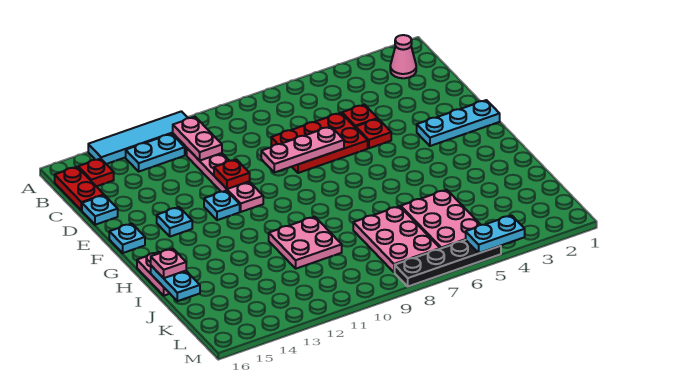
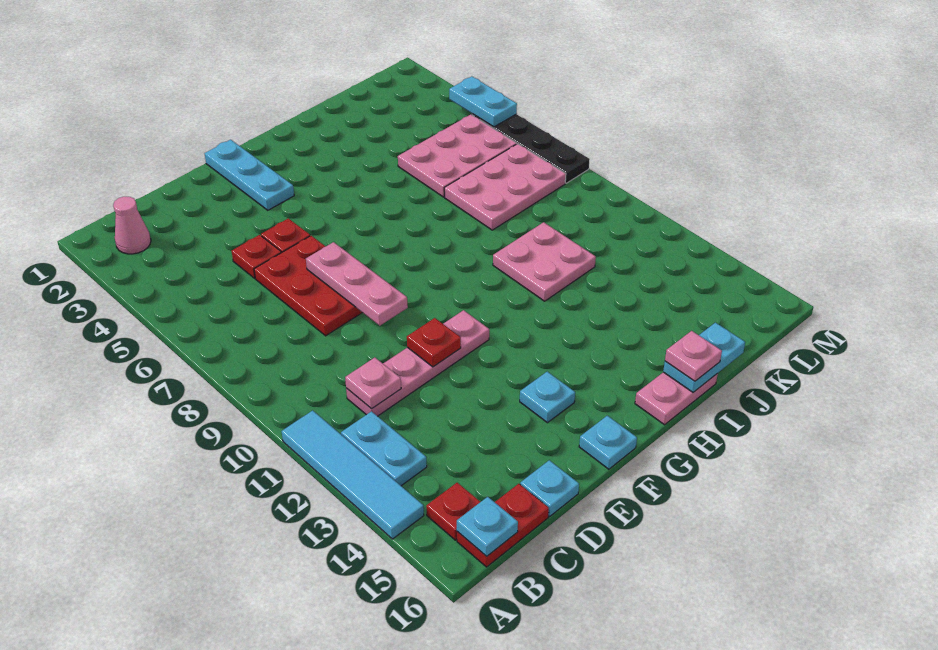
pink plate B11:C11 level 2 -> pink plate C11 level 2
cyan plate F12 level 1 -> cyan plate B16 level 2

